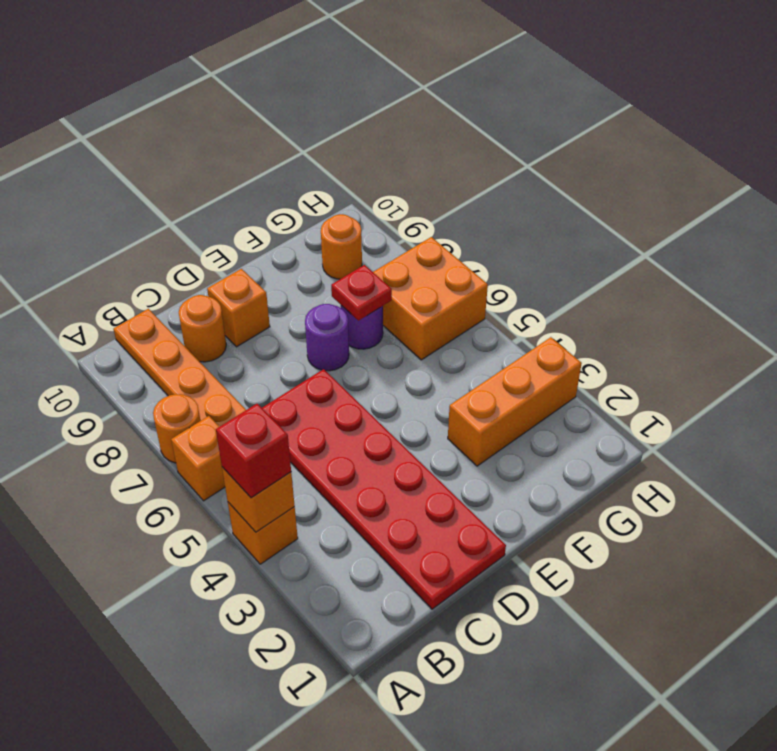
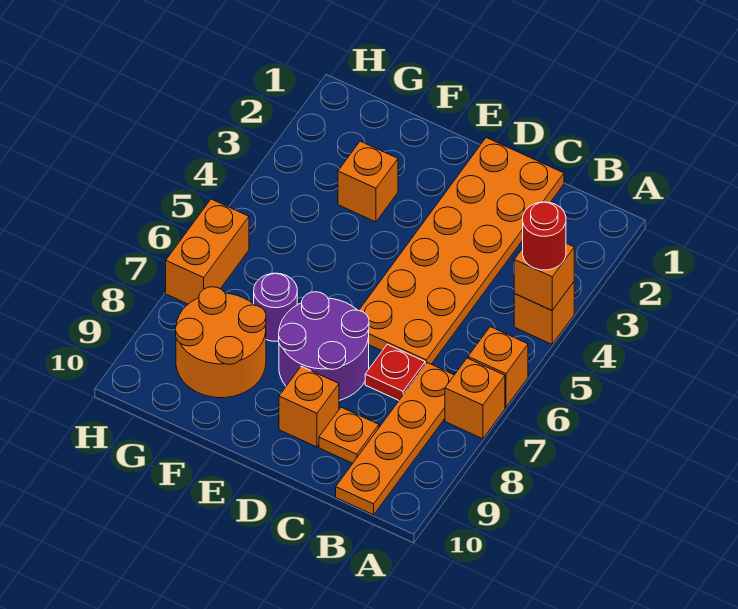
red brick A4 level 3 -> red round brick A4 level 3
orange round brick A7 level 1 -> orange brick A7 level 1
red plate C1:D6 level 1 -> orange plate C1:D6 level 1
orange round brick C9 level 1 -> orange plate C9 level 1
purple round brick E7 level 1 -> purple round brick D7:E8 level 1
orange brick F3:H3 level 1 -> orange brick F3 level 1
red plate F7 level 2 -> red plate C7 level 1
orange brick G6:H7 level 1 -> orange brick H6:H7 level 1
orange round brick G9 level 1 -> orange round brick F8:G9 level 1

